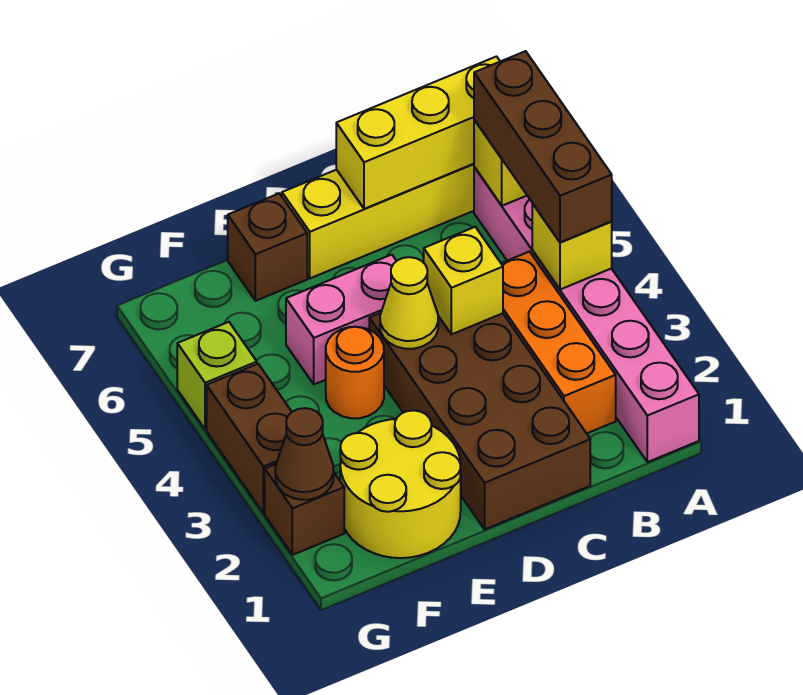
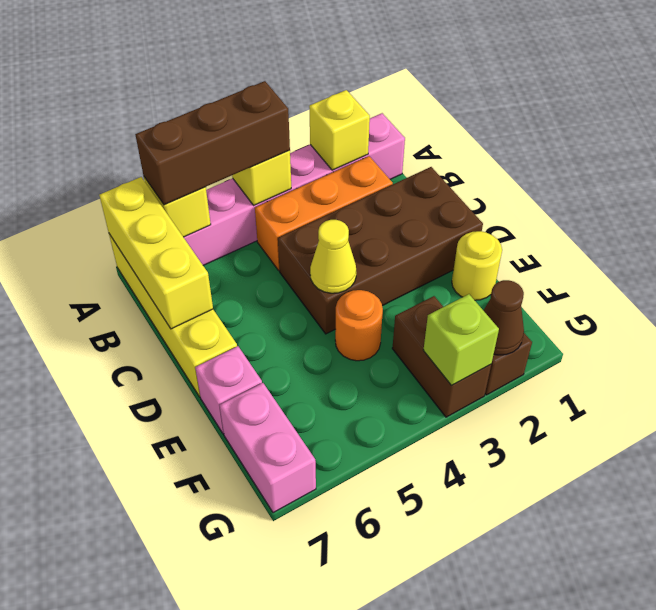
yellow brick C4 level 2 -> yellow brick A2 level 2
pink brick D5:E5 level 1 -> pink brick F7:G7 level 1
yellow round brick E1:F2 level 1 -> yellow round brick E1 level 1
brown brick E7 level 1 -> pink brick E7 level 1
brown brick G3:G4 level 1 -> brown brick F3:G3 level 1
lime brick G5 level 1 -> lime brick G3 level 2

